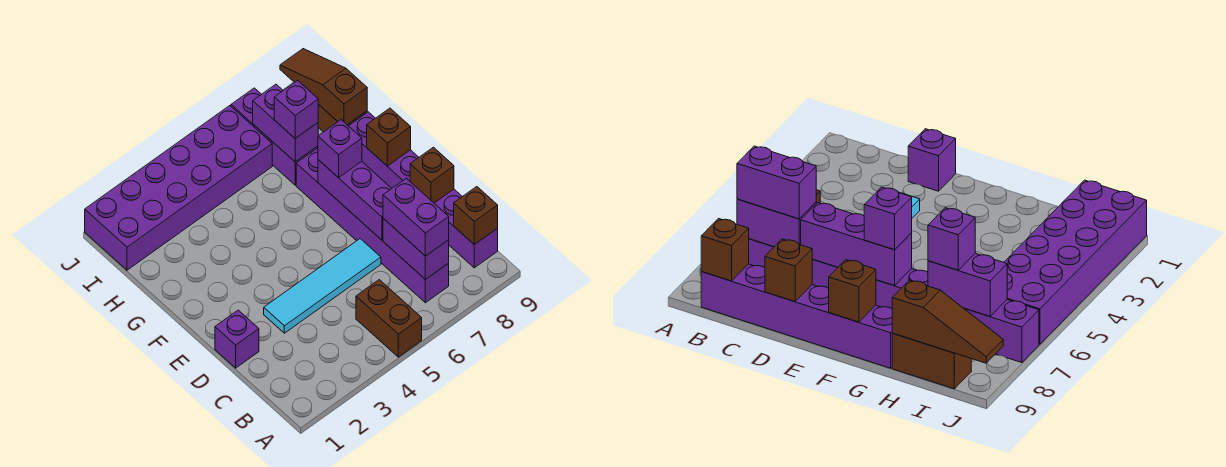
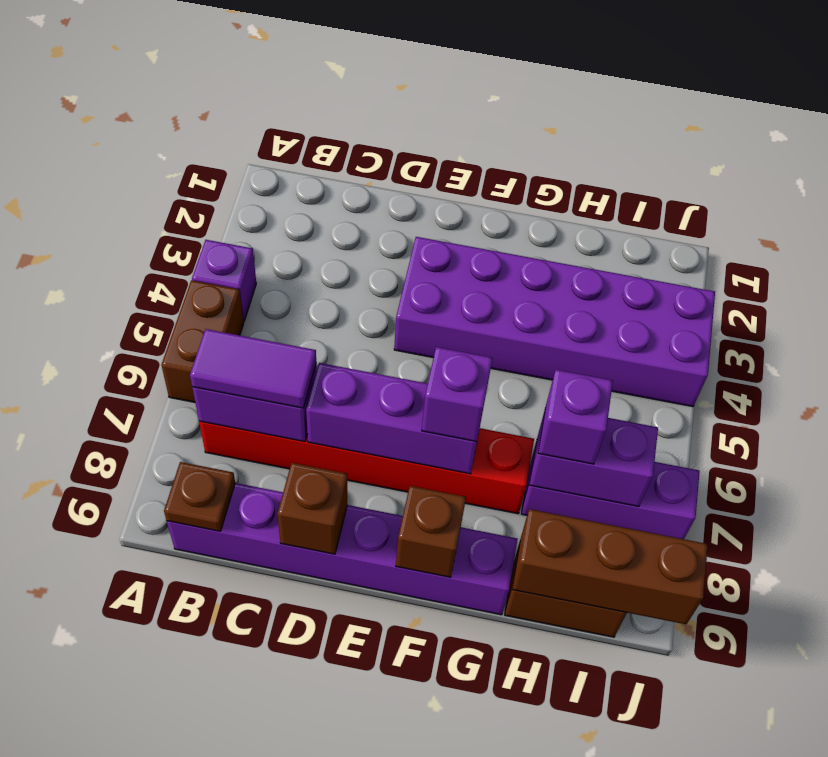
brown brick A5:B5 level 1 -> brown brick A5:A6 level 1
purple brick B7:G7 level 1 -> red brick B7:G7 level 1
purple brick B7:C7 level 3 -> purple tile B7:C7 level 3
brown brick B9 level 2 -> brown plate B9 level 2
purple brick D1 level 1 -> purple brick A4 level 1
cyan tile D3:D6 level 1 -> none
brown slope H9:J9 level 2 top H -> brown brick H9:J9 level 2
purple brick I1:J6 level 1 -> purple brick E3:J4 level 1

